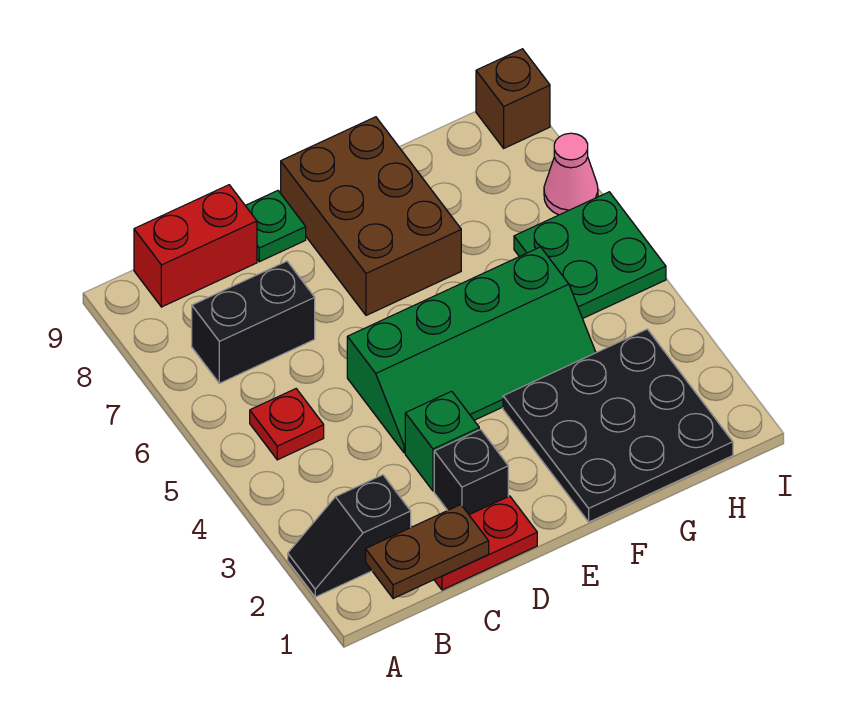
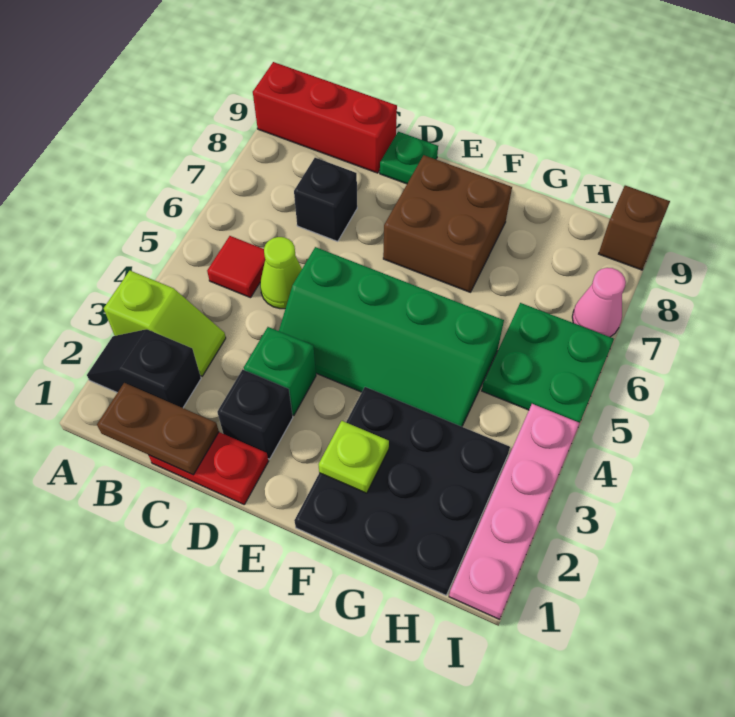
none -> lime slope A3:B3 level 1 top A
red plate B5 level 1 -> red tile B5 level 1
black brick B7:C7 level 1 -> black brick C7 level 1
red brick B9:C9 level 1 -> red brick A9:C9 level 1
none -> lime cone C5 level 1
brown brick E7:F9 level 1 -> brown brick E7:F8 level 1
none -> lime plate F2 level 2
none -> pink plate I1:I4 level 1

